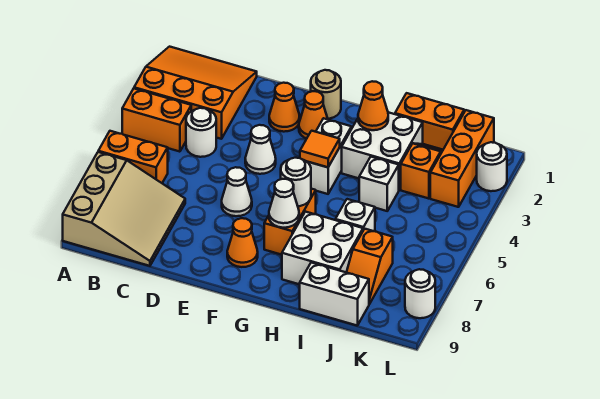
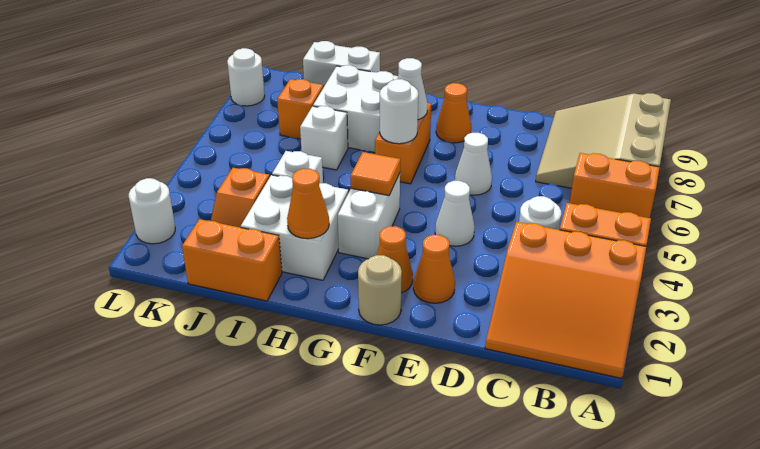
orange brick K1:K3 level 1 -> none

